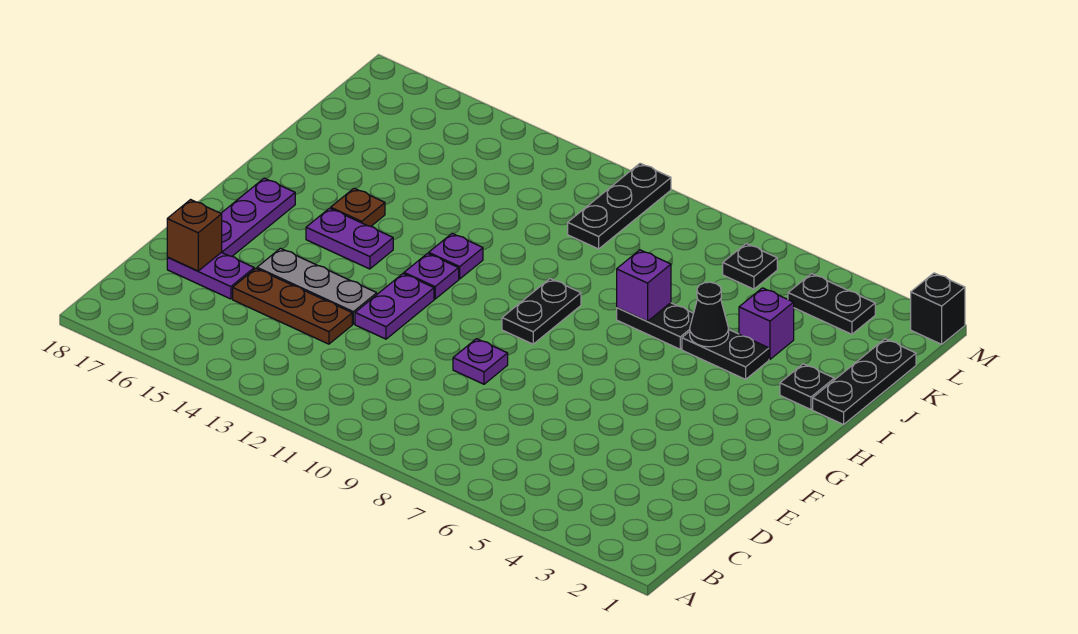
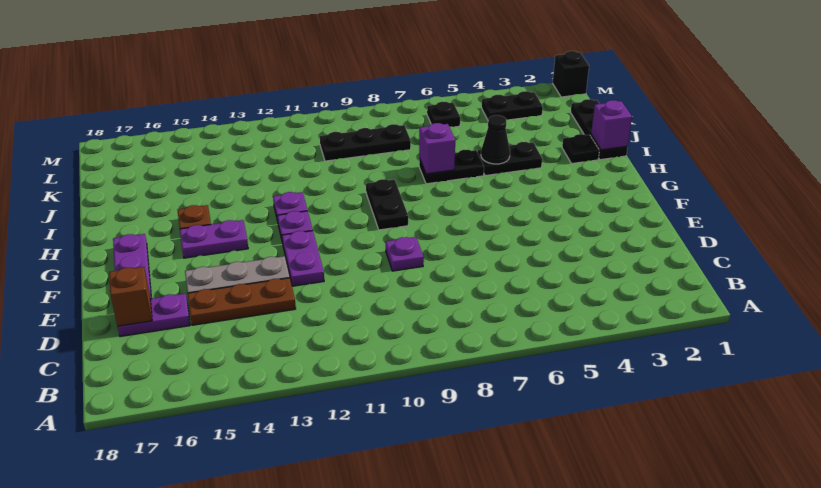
purple brick J4 level 1 -> purple brick I1 level 2
black plate K10:M10 level 1 -> black plate K8:K10 level 1

